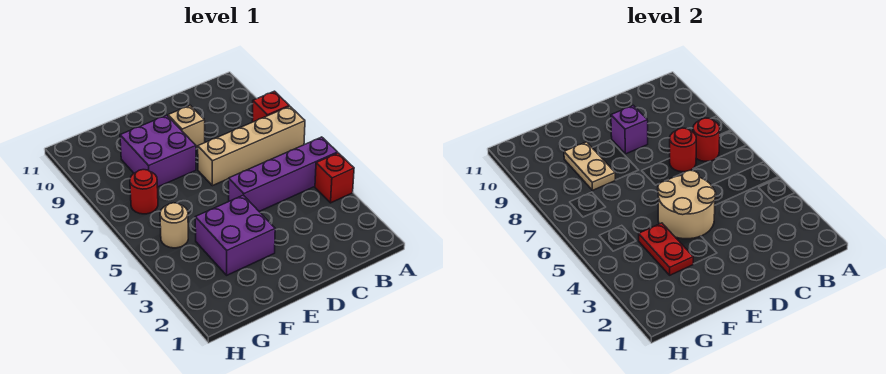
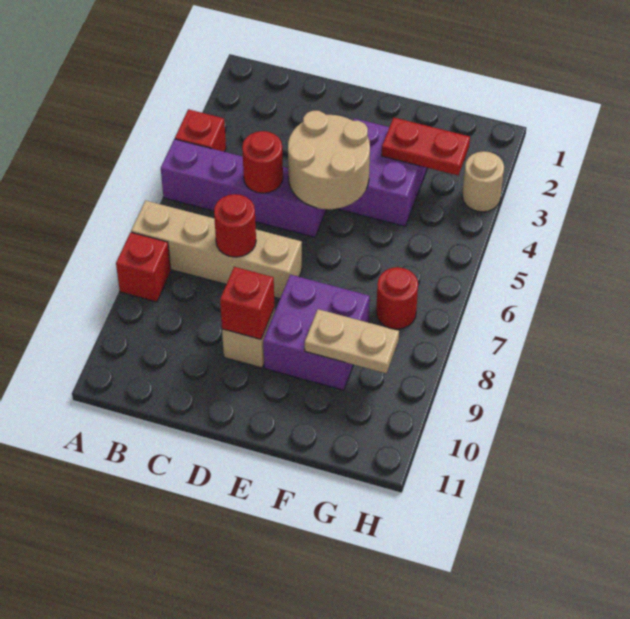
red round brick B7 level 2 -> red round brick C5 level 2
purple brick D9 level 2 -> red brick D9 level 2
red plate F3:F4 level 2 -> red plate F3:G3 level 2
tan plate F8:F9 level 2 -> tan plate F9:G9 level 2
tan round brick G5 level 1 -> tan round brick H3 level 1

